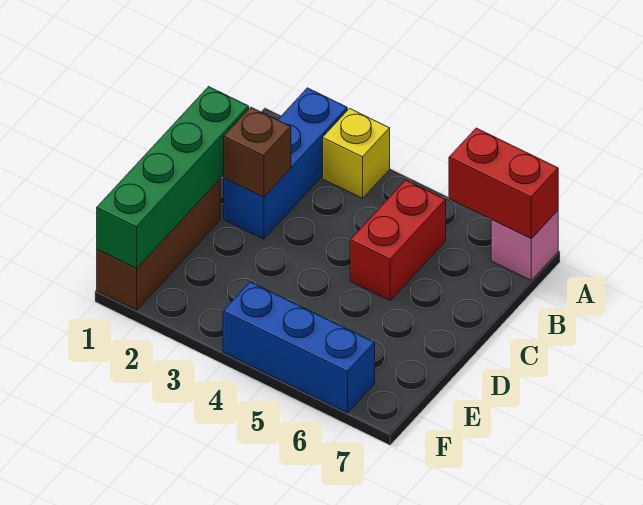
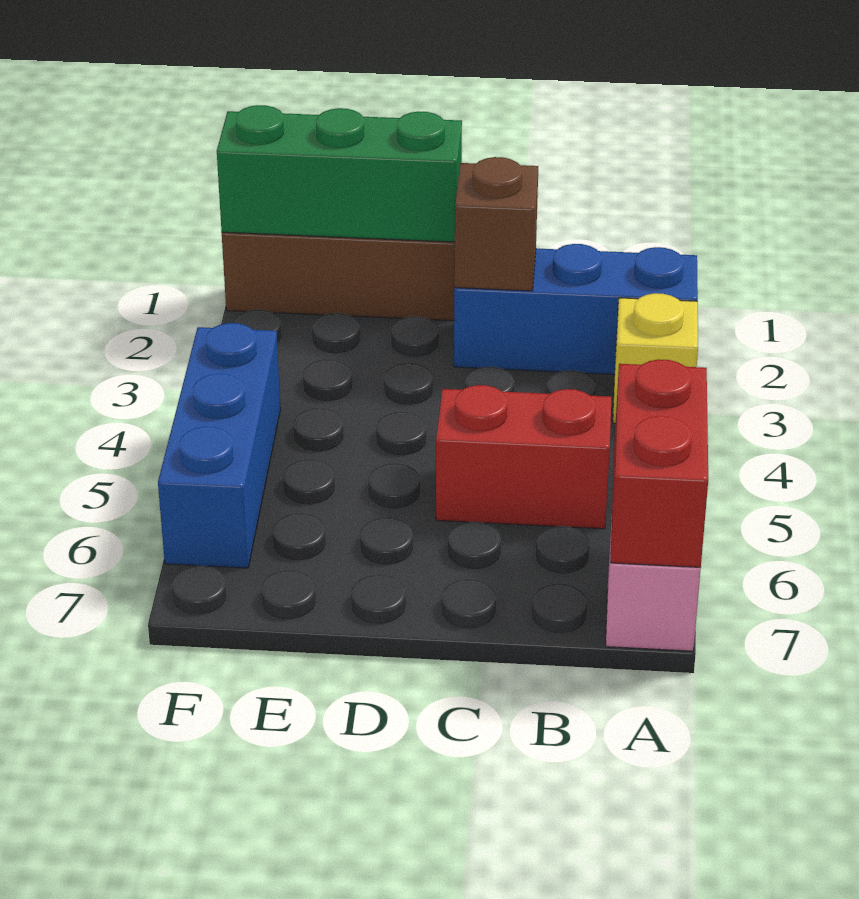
green brick C1:F1 level 2 -> green brick D1:F1 level 2

